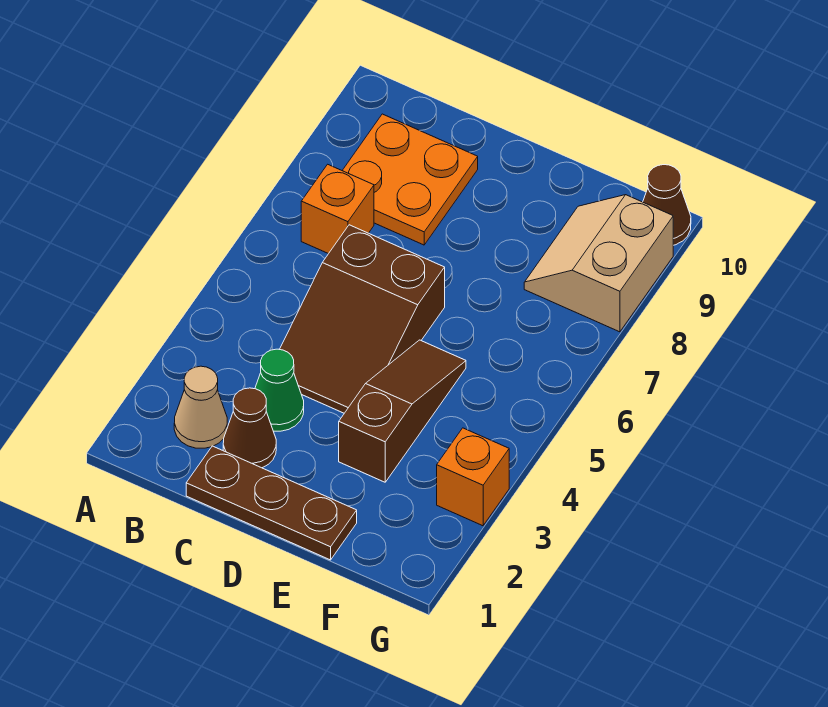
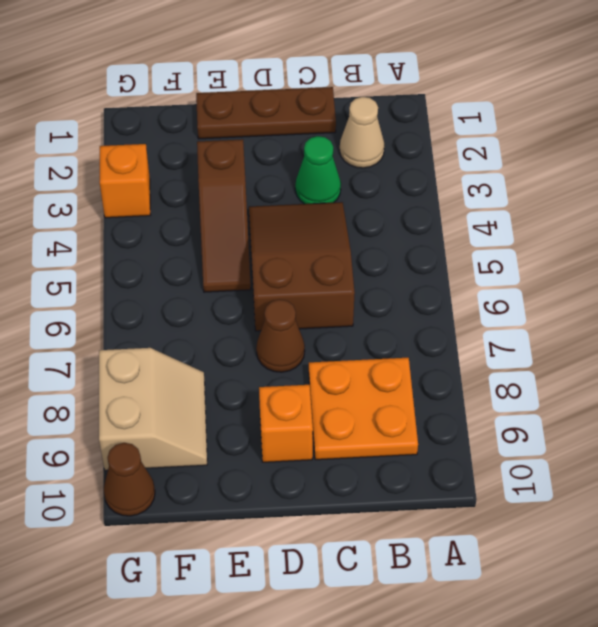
orange brick B7 level 1 -> orange brick D9 level 1
brown cone C2 level 1 -> brown cone D7 level 1

